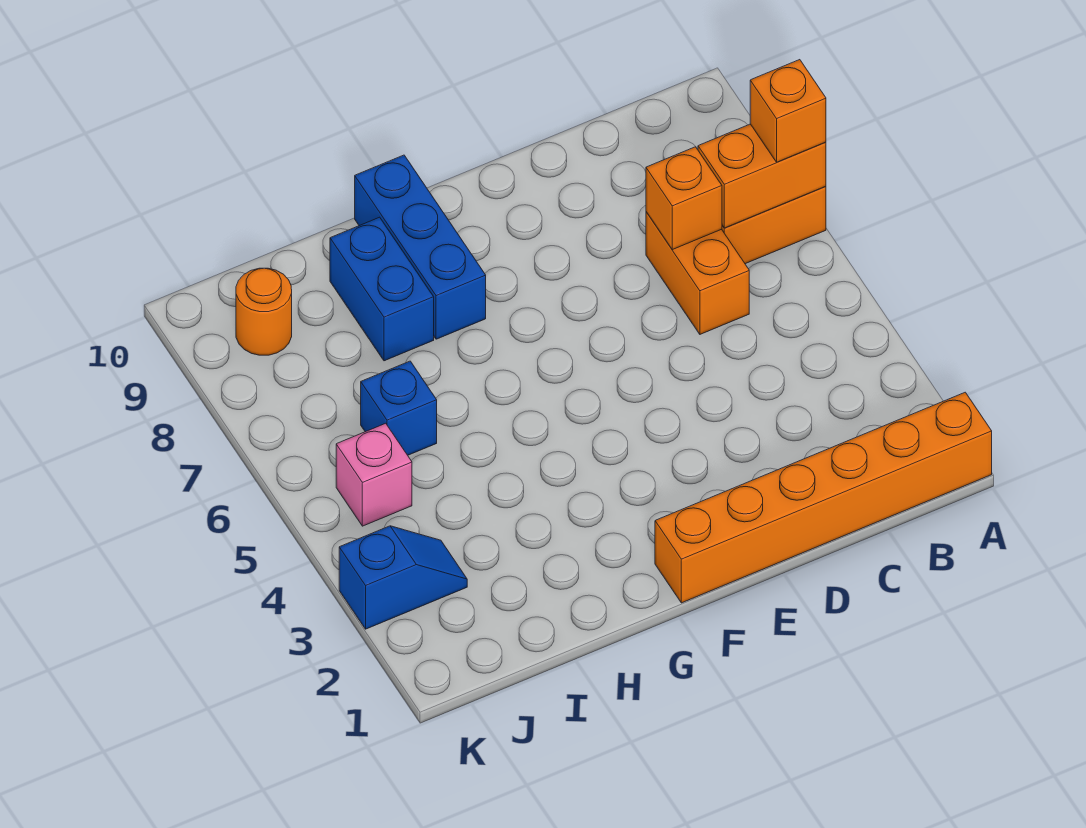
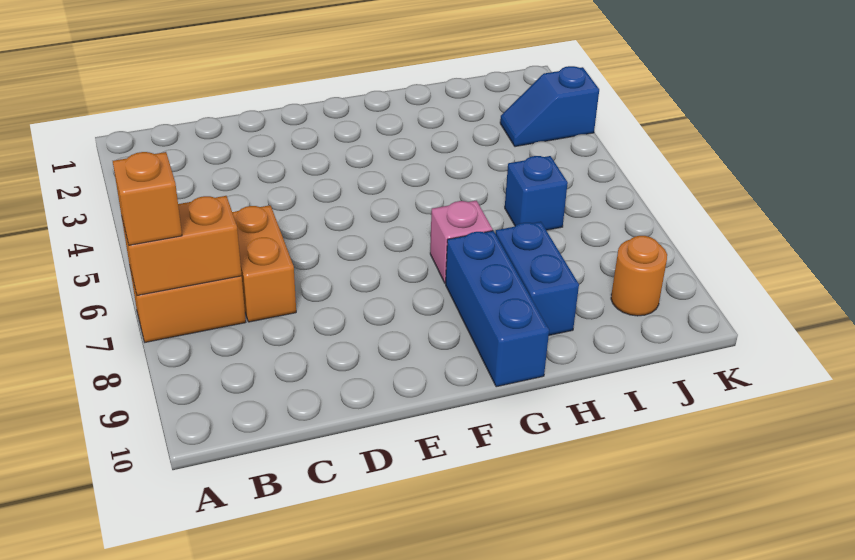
orange brick A1:F1 level 1 -> none
orange brick C7 level 2 -> none
pink brick J5 level 1 -> pink brick G7 level 1

